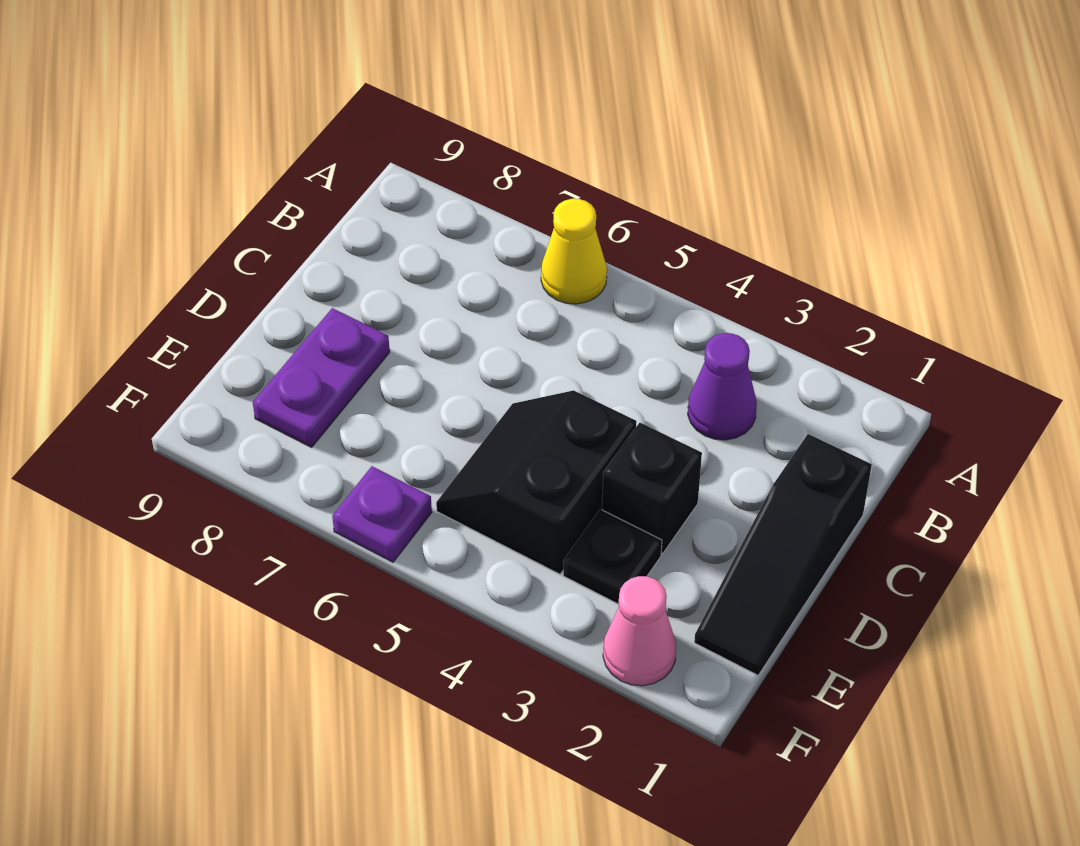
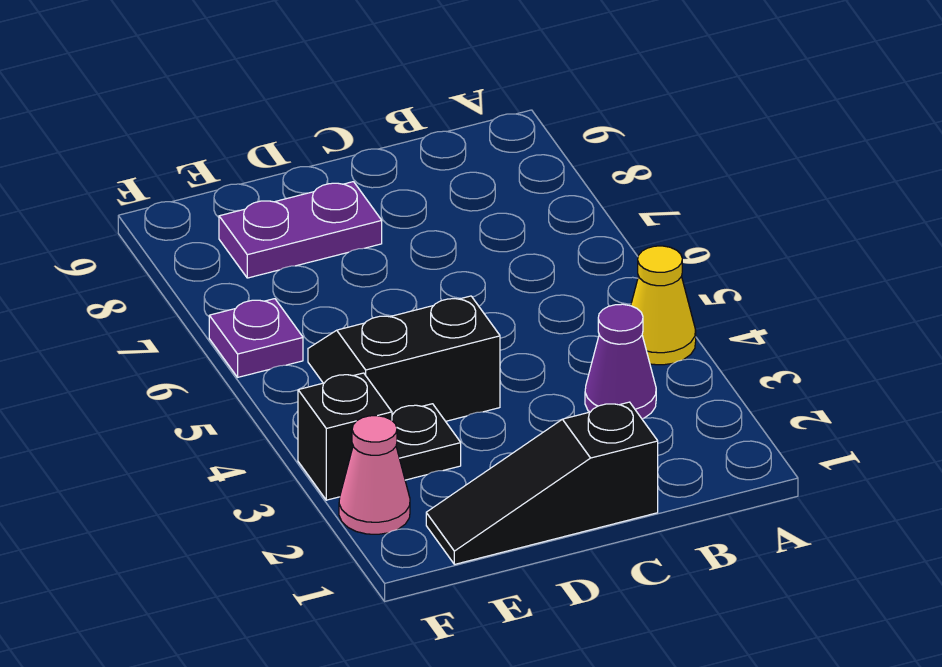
yellow cone A6 level 1 -> yellow cone A4 level 1
black brick D3 level 1 -> black brick F3 level 1

